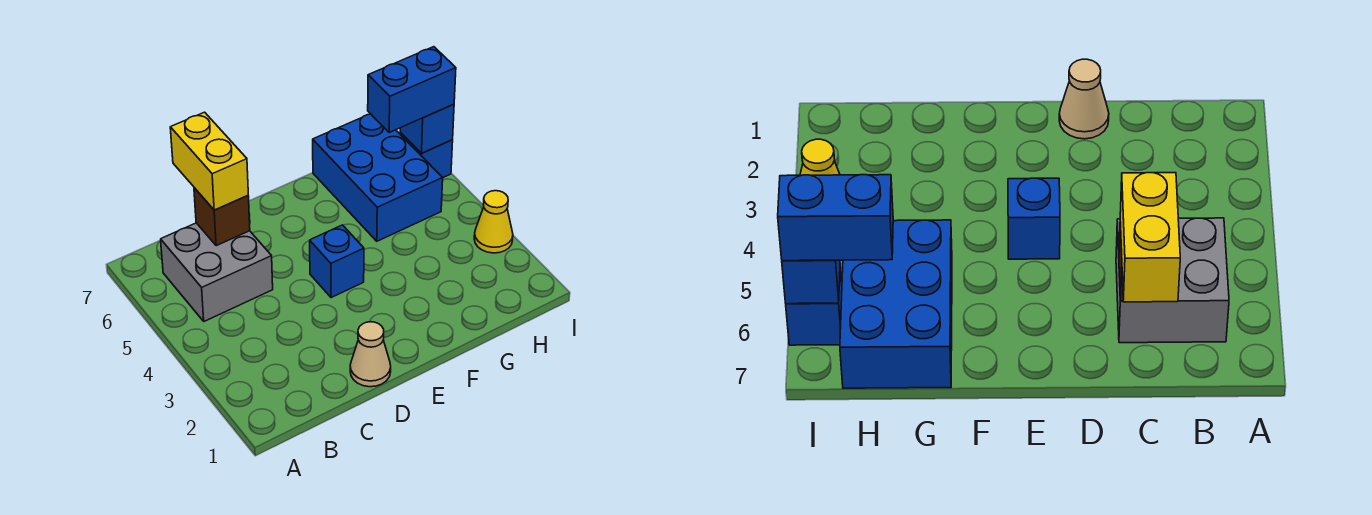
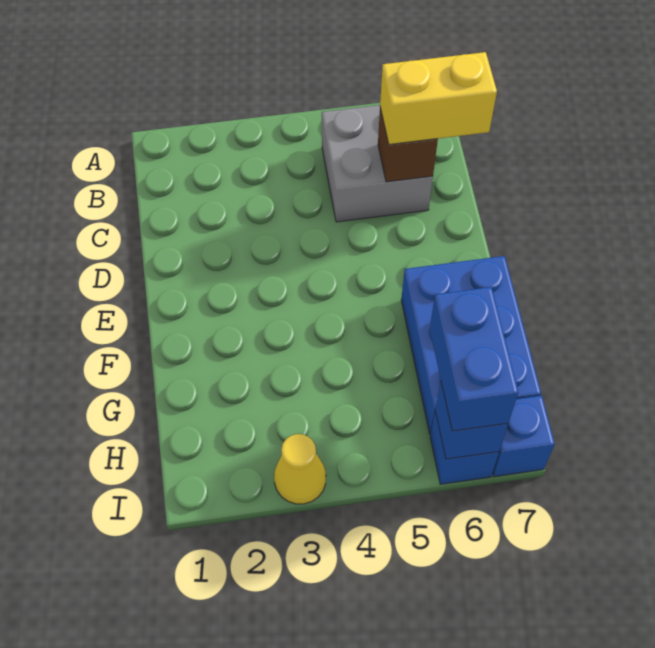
tan cone D1 level 1 -> none
blue brick E4 level 1 -> blue brick I7 level 1
blue brick G5:H7 level 1 -> blue brick F6:H7 level 1

